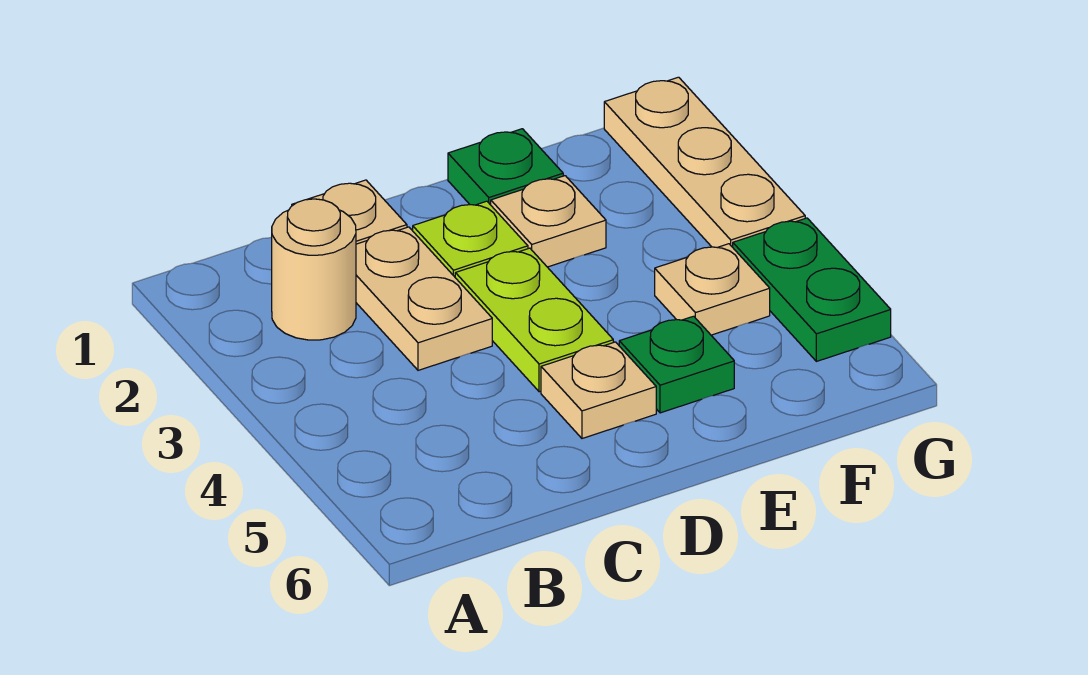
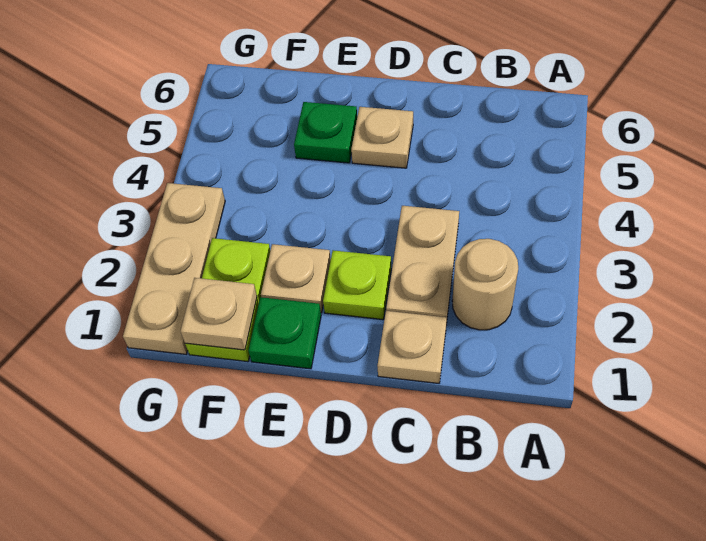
lime plate D3:D4 level 1 -> lime plate F1:F2 level 1
tan plate F4 level 1 -> tan plate F1 level 2
green plate G4:G5 level 1 -> none

